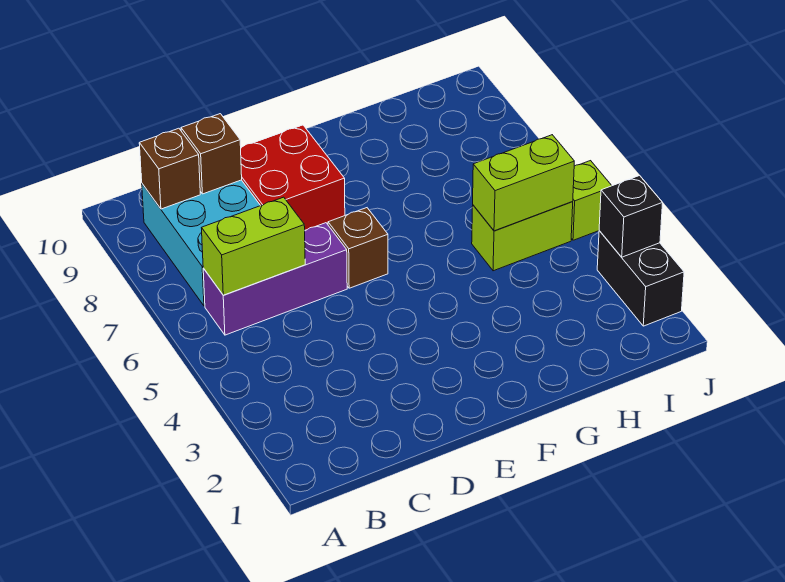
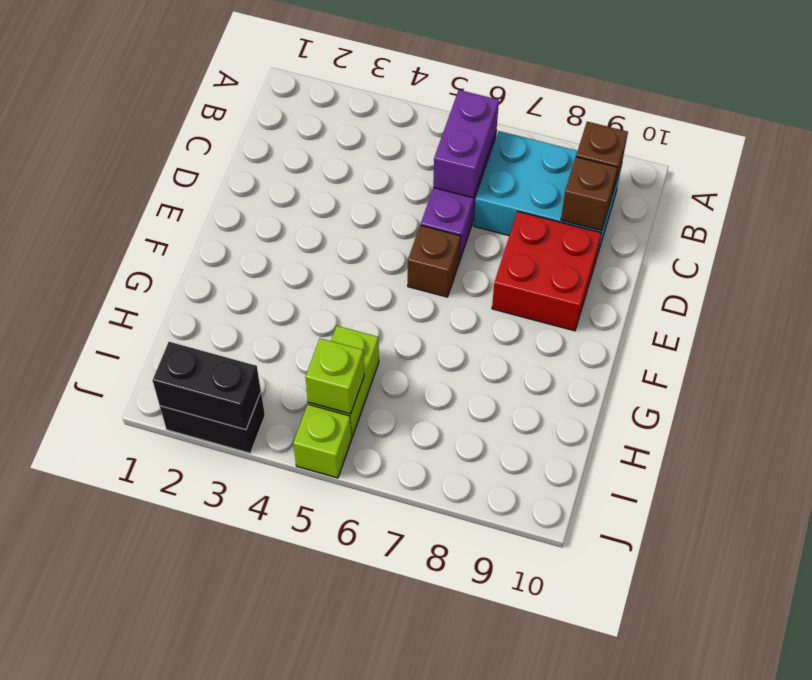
lime brick B6:C6 level 2 -> purple brick B6:C6 level 2
lime brick H5:I5 level 2 -> lime brick I5 level 2
black brick J3 level 2 -> black brick J2:J3 level 2

